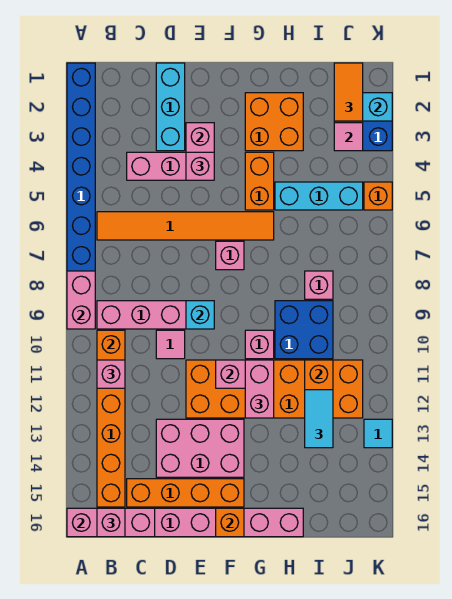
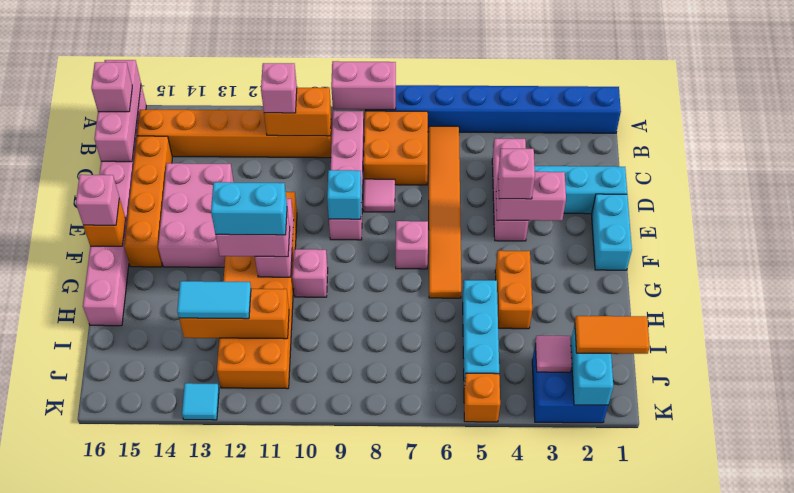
pink tile D10 level 1 -> pink tile D8 level 1
none -> cyan brick E1:F1 level 1
orange brick G2:H3 level 1 -> orange brick B7:C8 level 1
orange brick G4:G5 level 1 -> orange brick G4:H4 level 1
none -> cyan brick G11:G12 level 4
blue brick H9:I10 level 1 -> none
pink brick I8 level 1 -> pink brick F16 level 3

